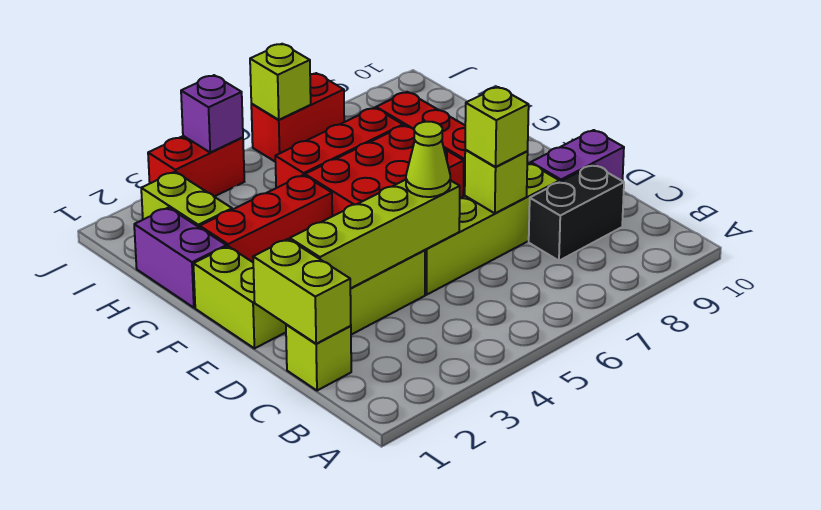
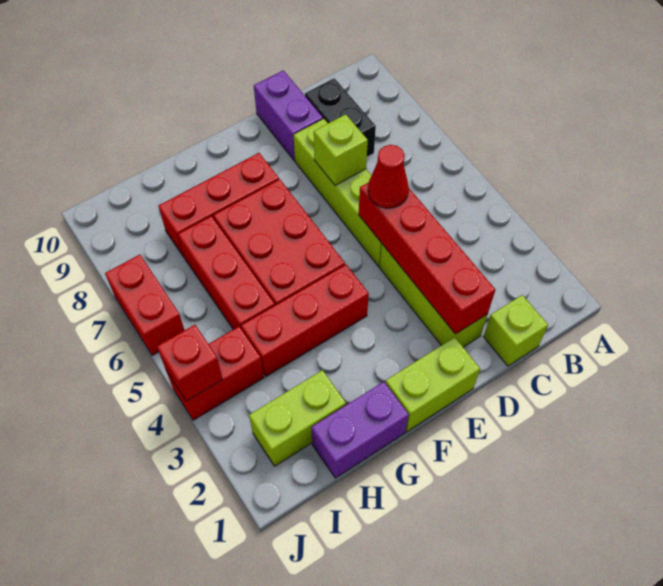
lime brick C1:D1 level 2 -> none
lime brick D2:D5 level 2 -> red brick D2:D5 level 2
lime cone D5 level 3 -> red cone D5 level 3
lime brick D7 level 3 -> none
red brick G2:G4 level 1 -> red brick F4:H4 level 1
red brick J3:J4 level 1 -> red brick I4:J4 level 1
purple brick J4 level 2 -> red brick J4 level 2
lime brick J6 level 2 -> none

